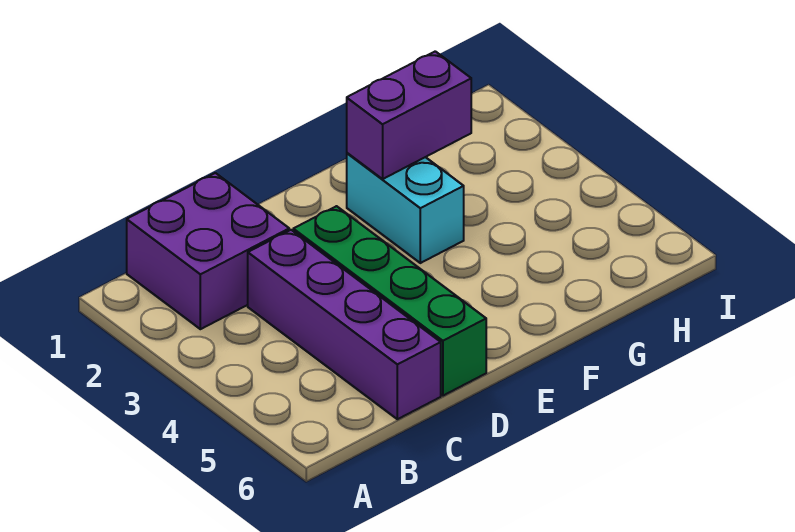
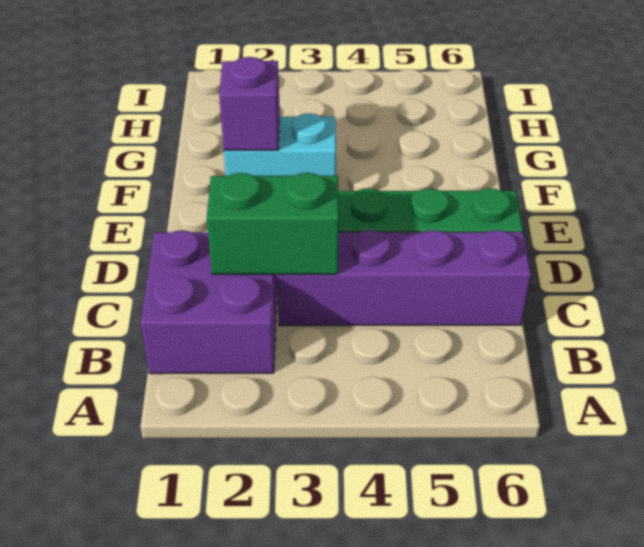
none -> green brick C2:C3 level 2
purple brick F2:G2 level 2 -> purple brick F2 level 2

